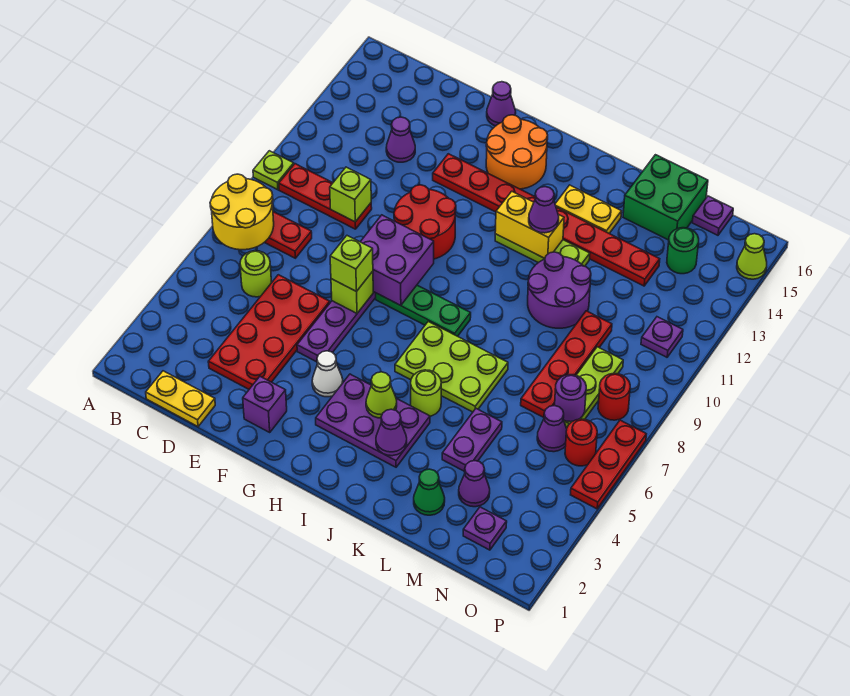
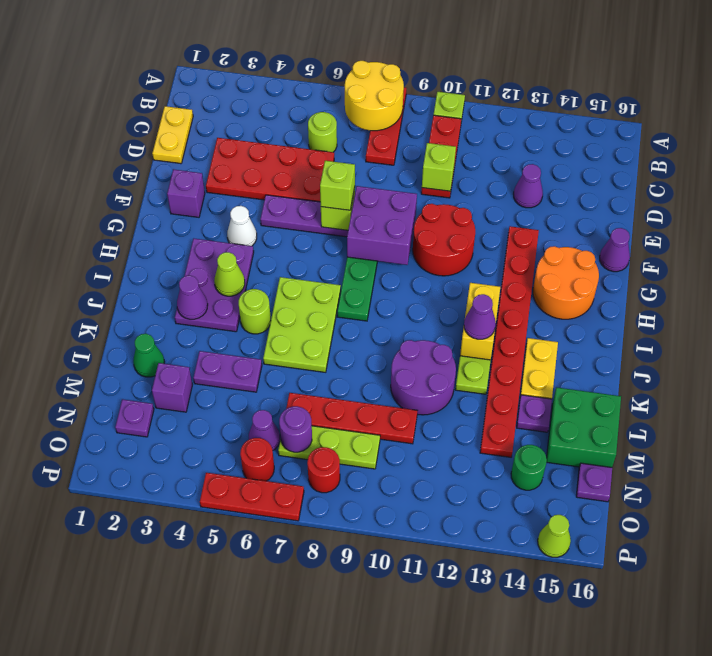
purple cone M3 level 1 -> purple brick M3 level 1
purple plate O11 level 1 -> purple plate L14 level 1

